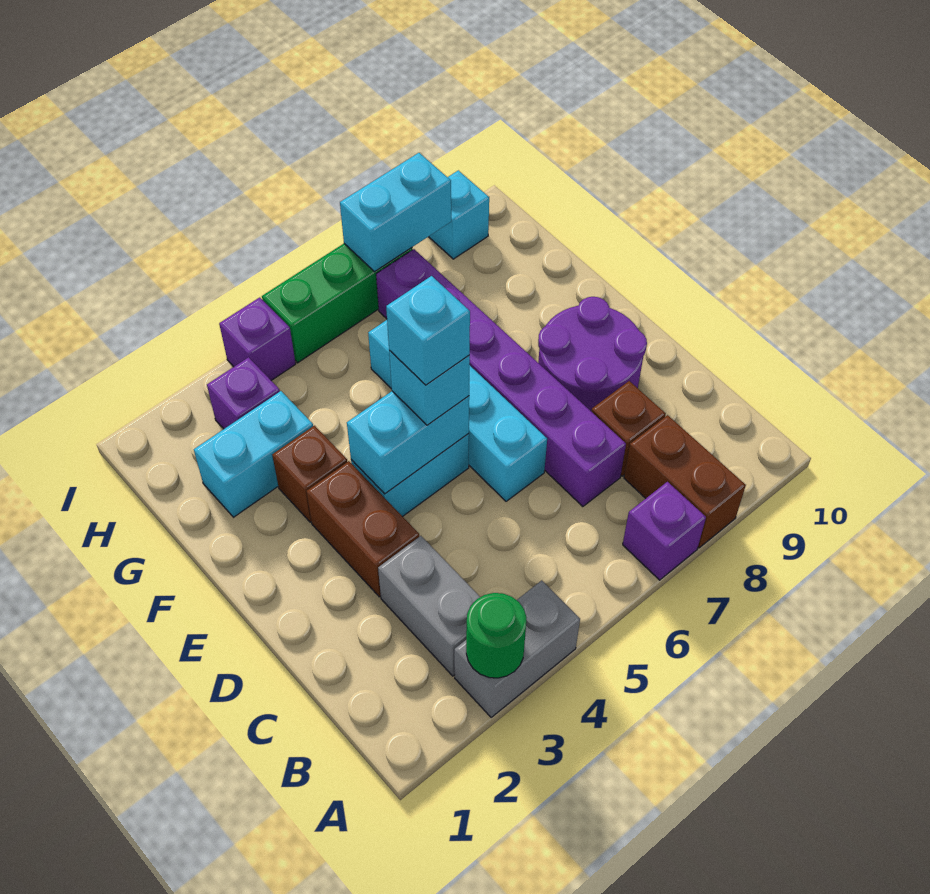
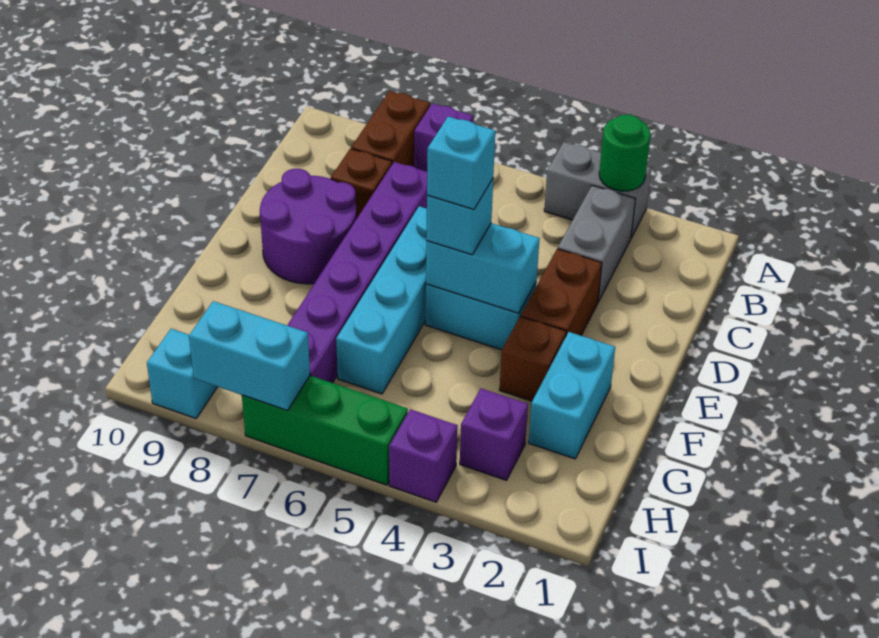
cyan brick G2:G3 level 1 -> cyan brick F2:G2 level 1

